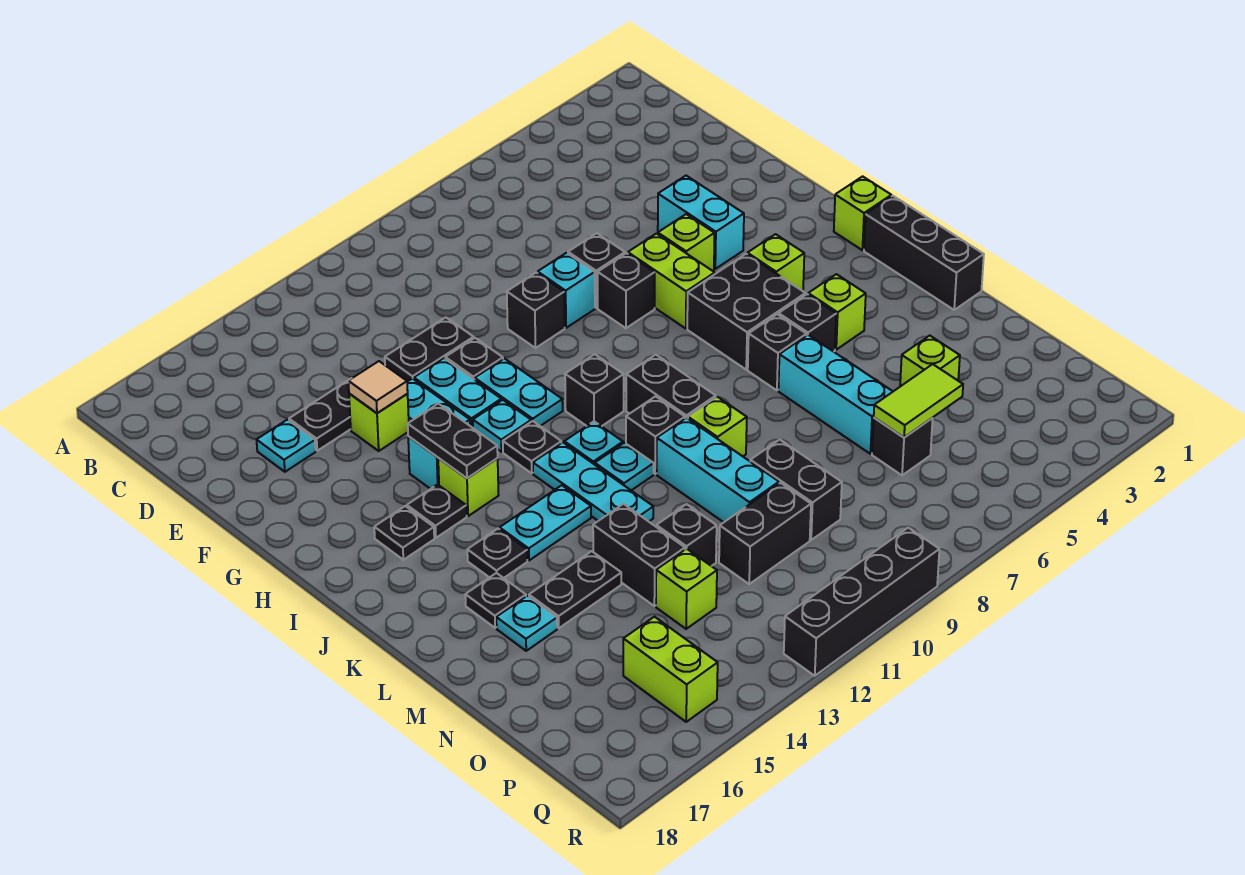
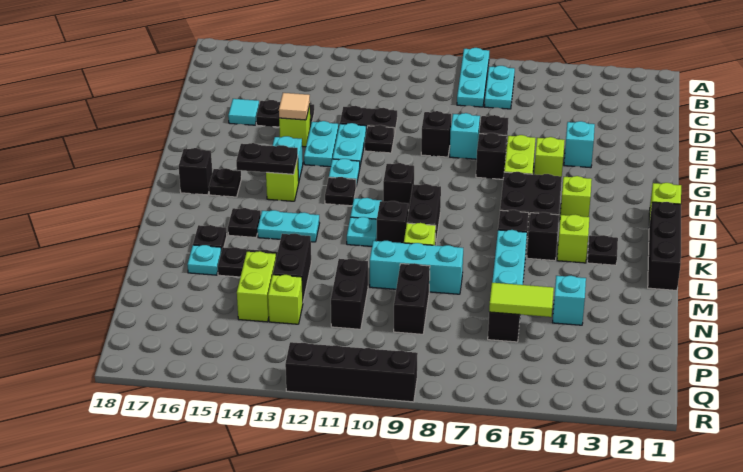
cyan plate E16 level 1 -> cyan tile E16 level 1
cyan brick F4:G4 level 1 -> cyan brick F4 level 1
cyan plate G11:H11 level 1 -> cyan plate B7:C7 level 1
black plate H14:I14 level 2 -> black plate I14:I15 level 2
black plate I15 level 1 -> black plate K3 level 1
cyan plate J12:L12 level 1 -> cyan plate A8:C8 level 1
cyan brick L10:N10 level 1 -> cyan brick M8:M10 level 1
lime brick N4 level 1 -> cyan brick N4 level 1
black brick N12 level 1 -> black brick I17 level 1
black brick O10:O11 level 1 -> black brick N11:O11 level 1
lime brick P15:Q15 level 1 -> lime brick N14:O14 level 1

